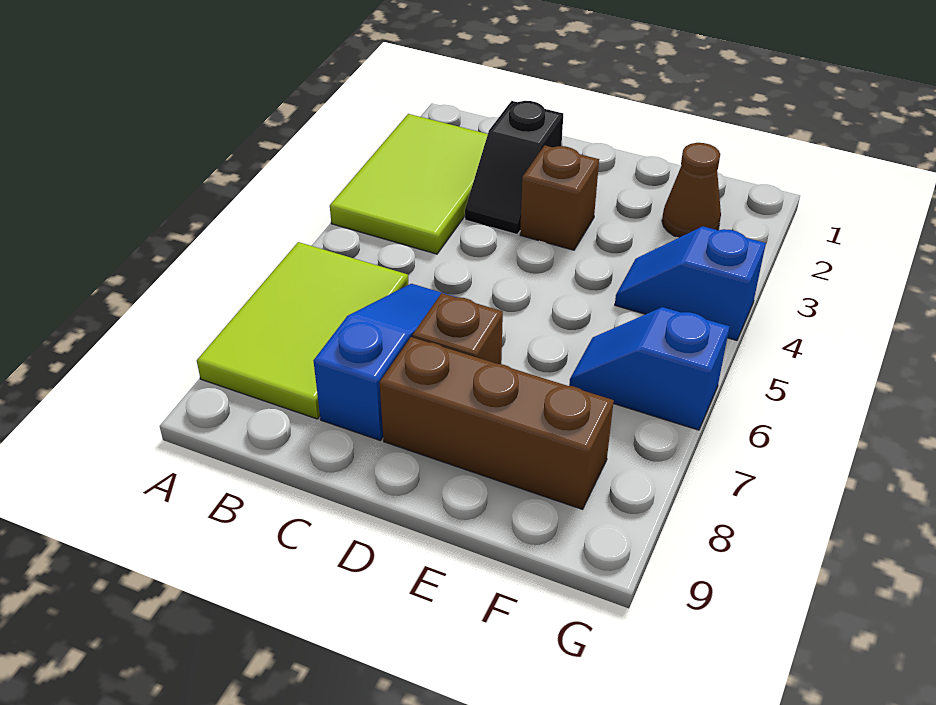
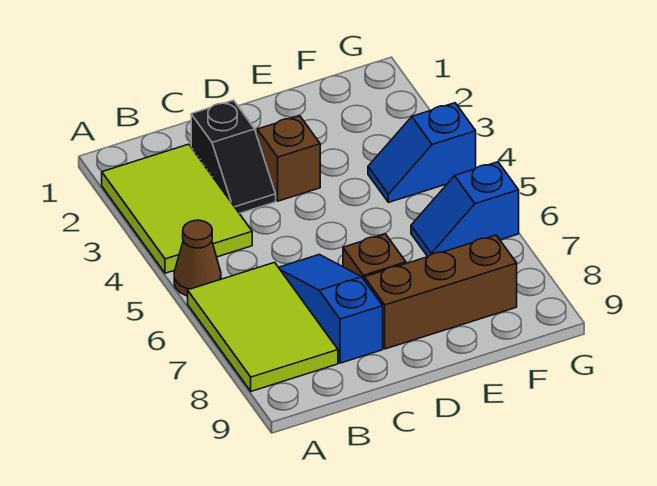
brown cone F2 level 1 -> brown cone A5 level 1

